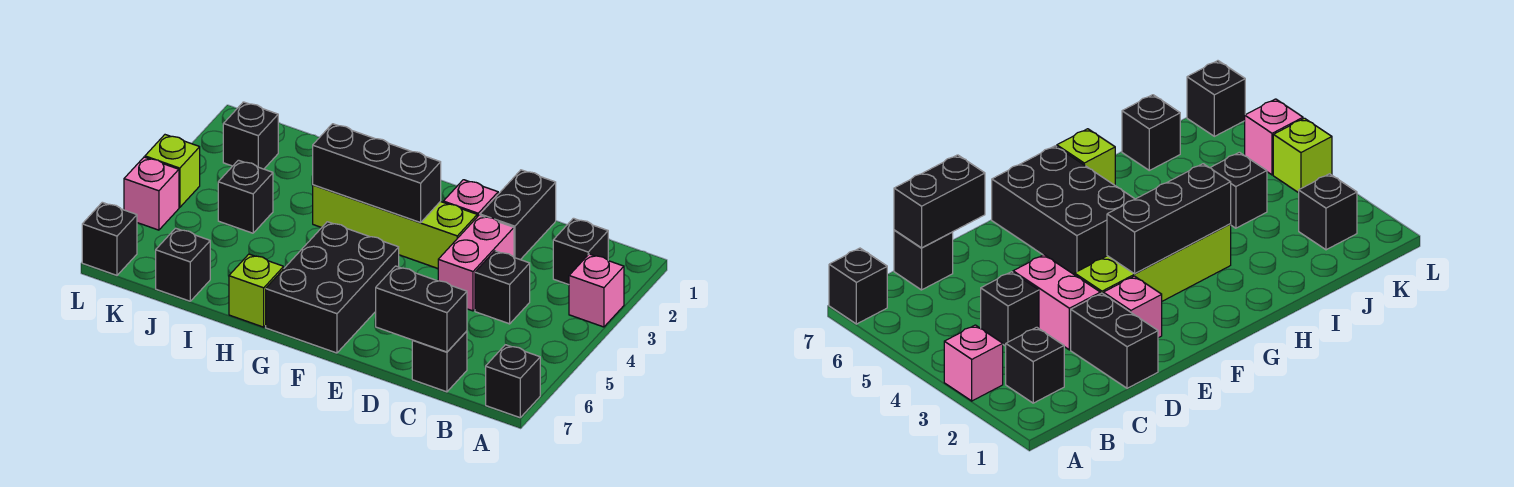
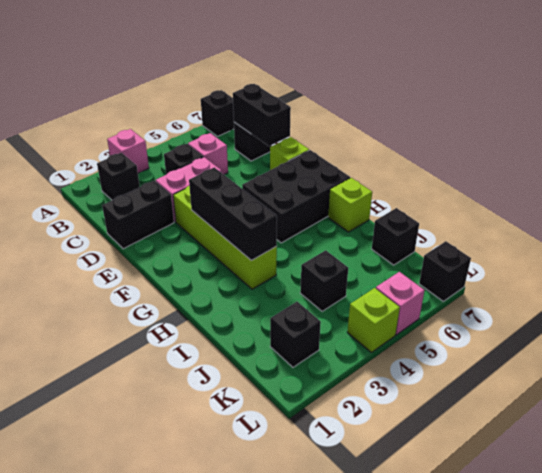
pink brick E2 level 1 -> pink brick C5 level 1
none -> lime brick E7 level 1

